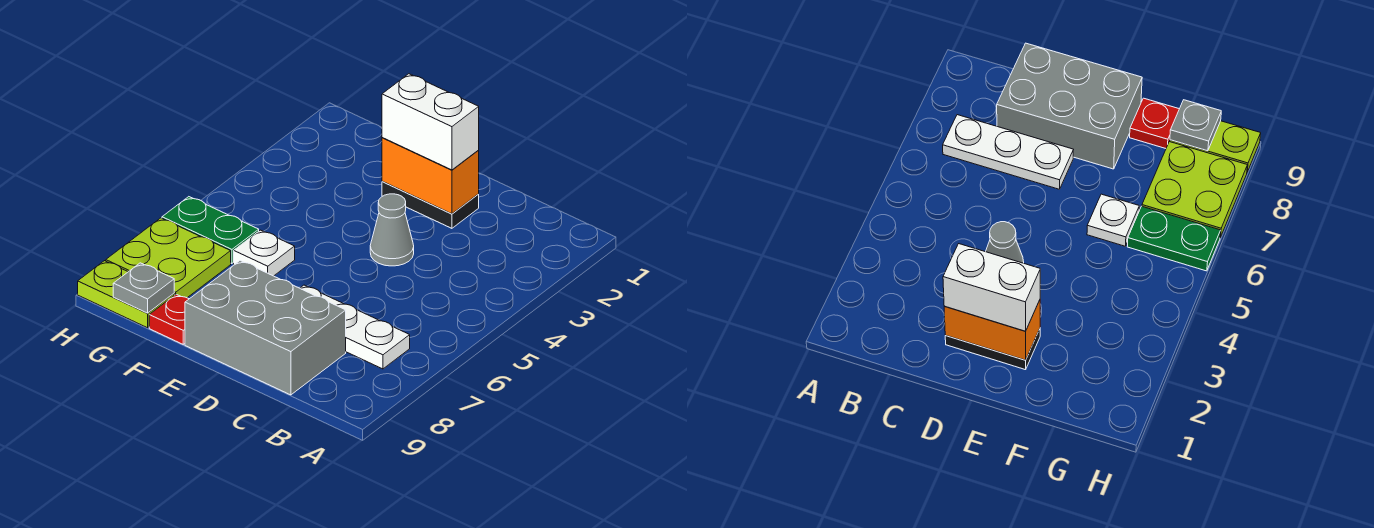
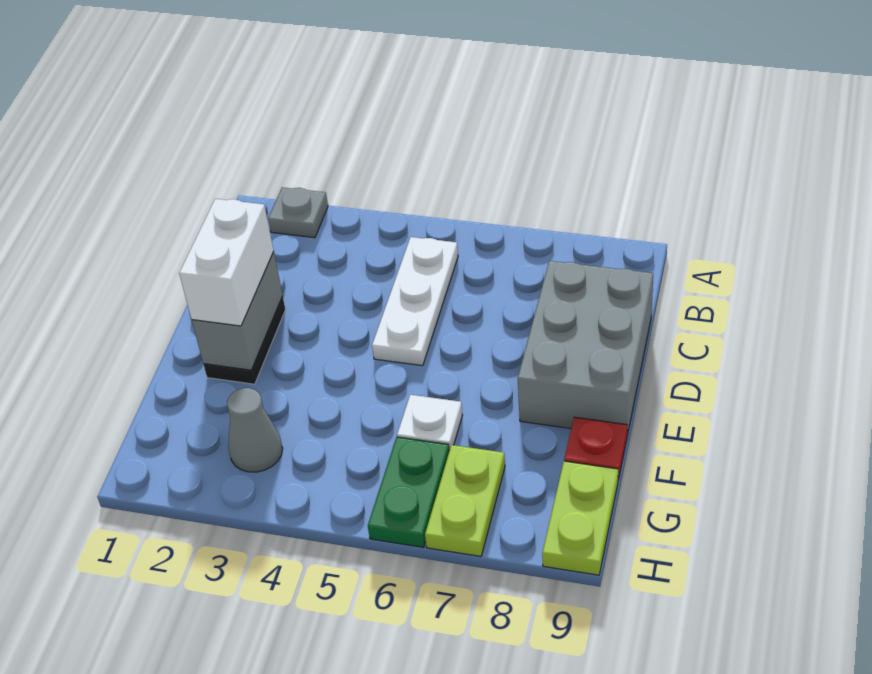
white plate B7:D7 level 1 -> white plate B5:D5 level 1
orange brick D2:E2 level 2 -> grey brick D2:E2 level 2
grey cone D4 level 1 -> grey cone G3 level 1
lime plate G7:H8 level 1 -> lime plate G7:H7 level 1
grey plate G9 level 2 -> grey plate A2 level 1

